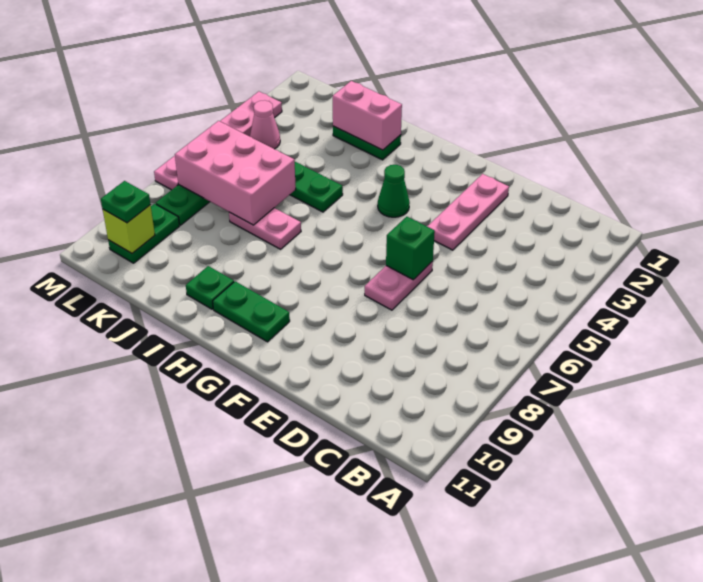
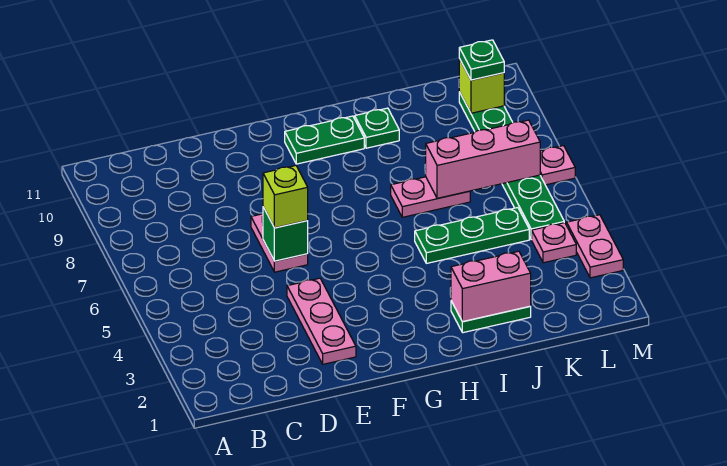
none -> lime brick E6 level 3
green cone G4 level 1 -> none
pink brick J6:L7 level 2 -> pink brick J7:L7 level 2
pink cone L4 level 1 -> pink plate L4 level 1

